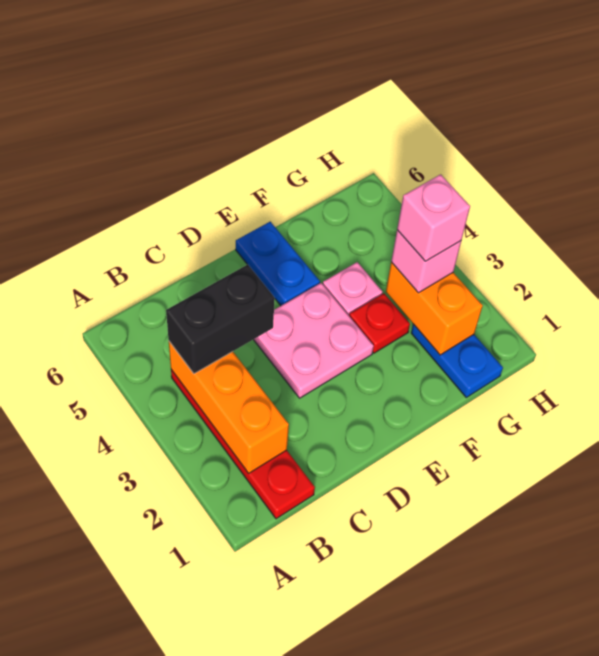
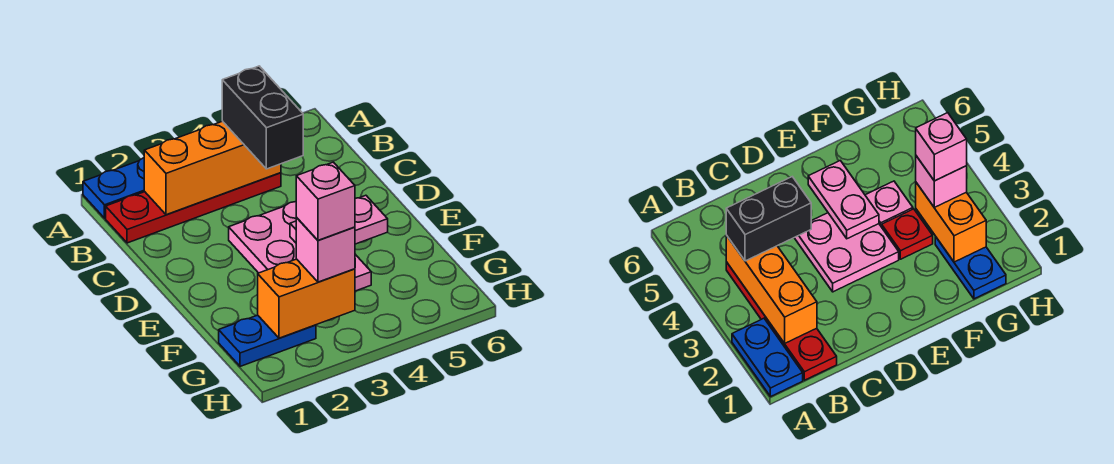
none -> pink plate E4:E5 level 2
blue plate E5:E6 level 1 -> blue plate A1:A2 level 1

